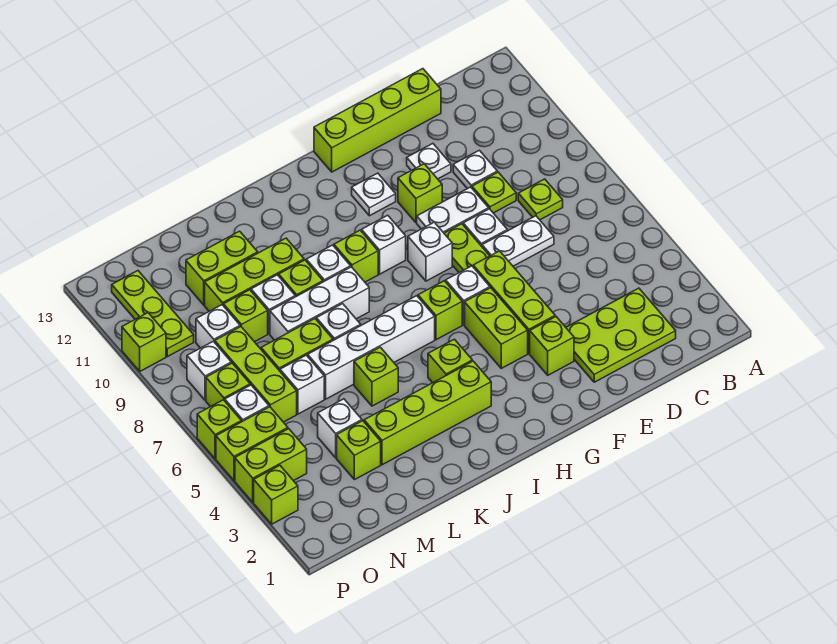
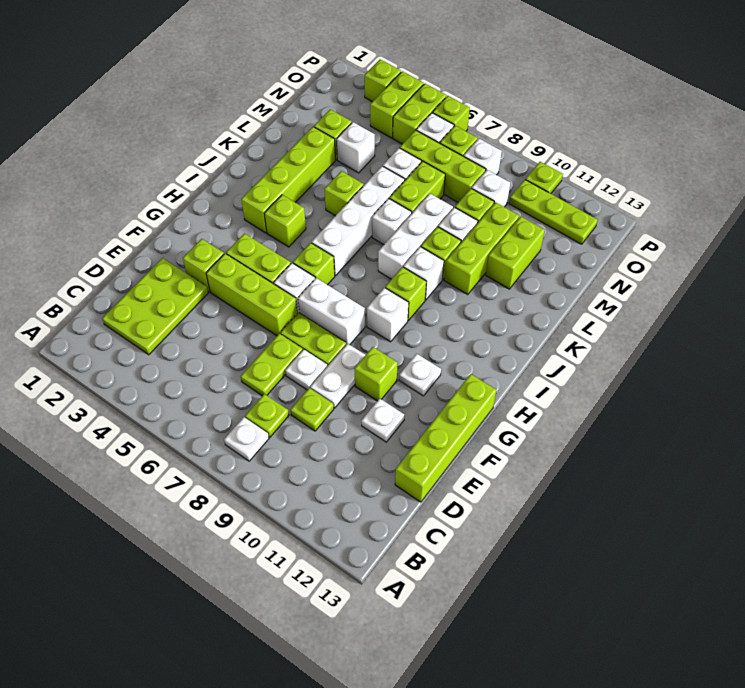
white plate D7:E7 level 1 -> lime plate D7:E7 level 1
white plate D10 level 1 -> white plate B8 level 1
white brick G8 level 1 -> white brick G7:G8 level 1
lime brick P10 level 1 -> lime plate P10 level 1

